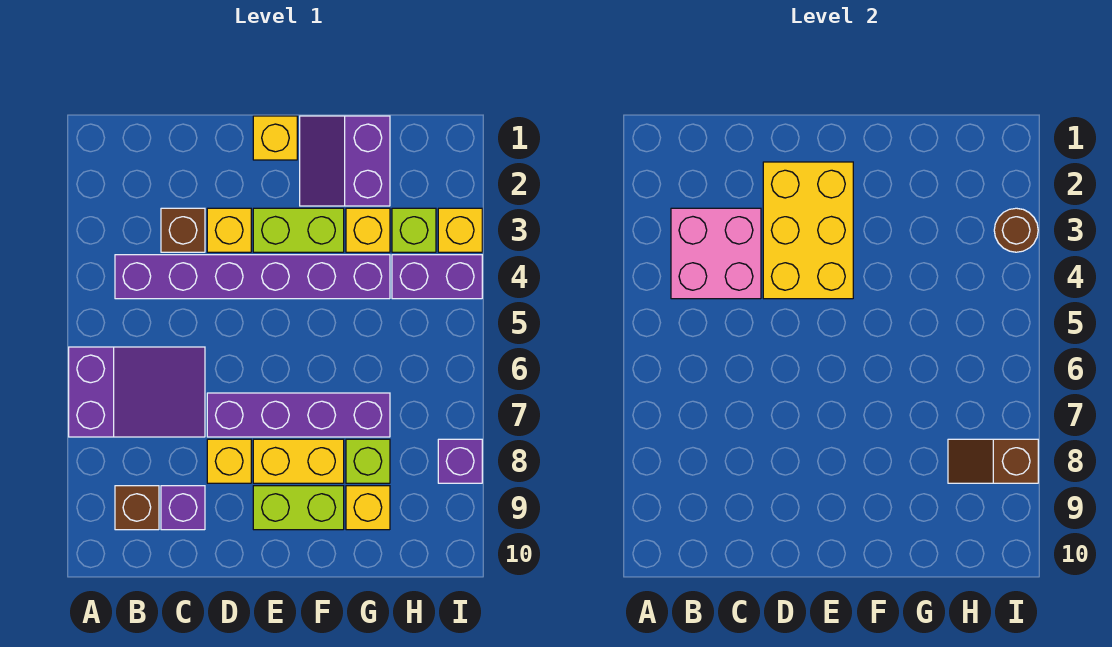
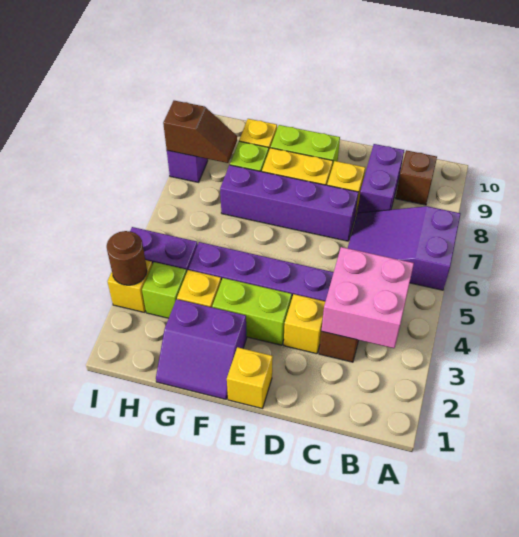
purple brick C9 level 1 -> purple brick C8:C9 level 1
yellow brick D2:E4 level 2 -> none
purple slope F1:G2 level 1 top G -> purple slope F1:G2 level 1 top 2

